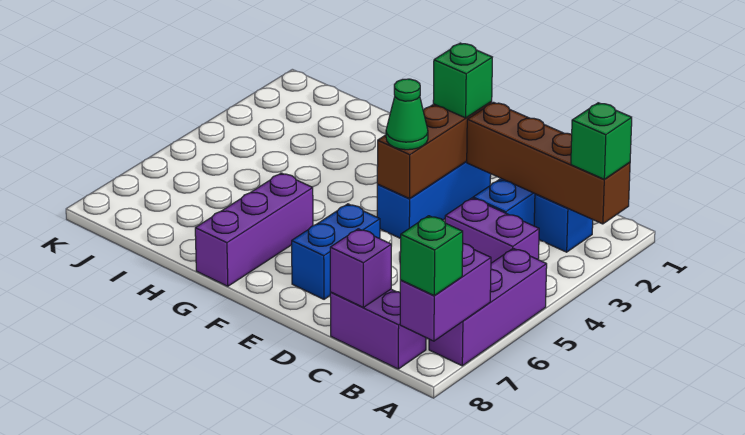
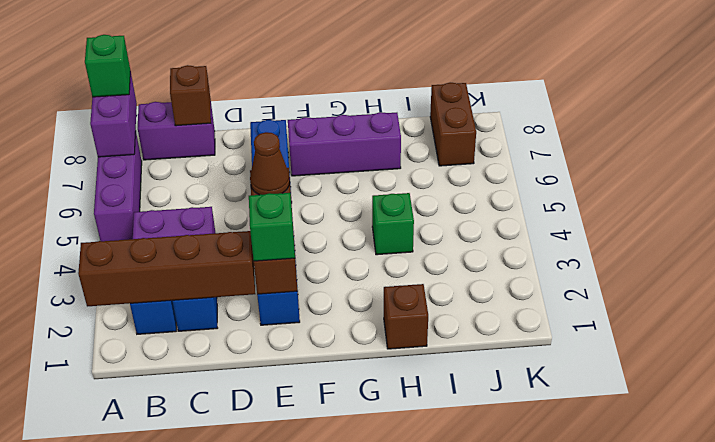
green brick A2 level 3 -> green brick H4 level 1
purple brick C8 level 2 -> brown brick C8 level 2
green cone E4 level 3 -> brown cone E4 level 3
purple brick G6:G8 level 1 -> purple brick F7:H7 level 1
none -> brown brick H1 level 1
none -> brown brick J7:J8 level 1

